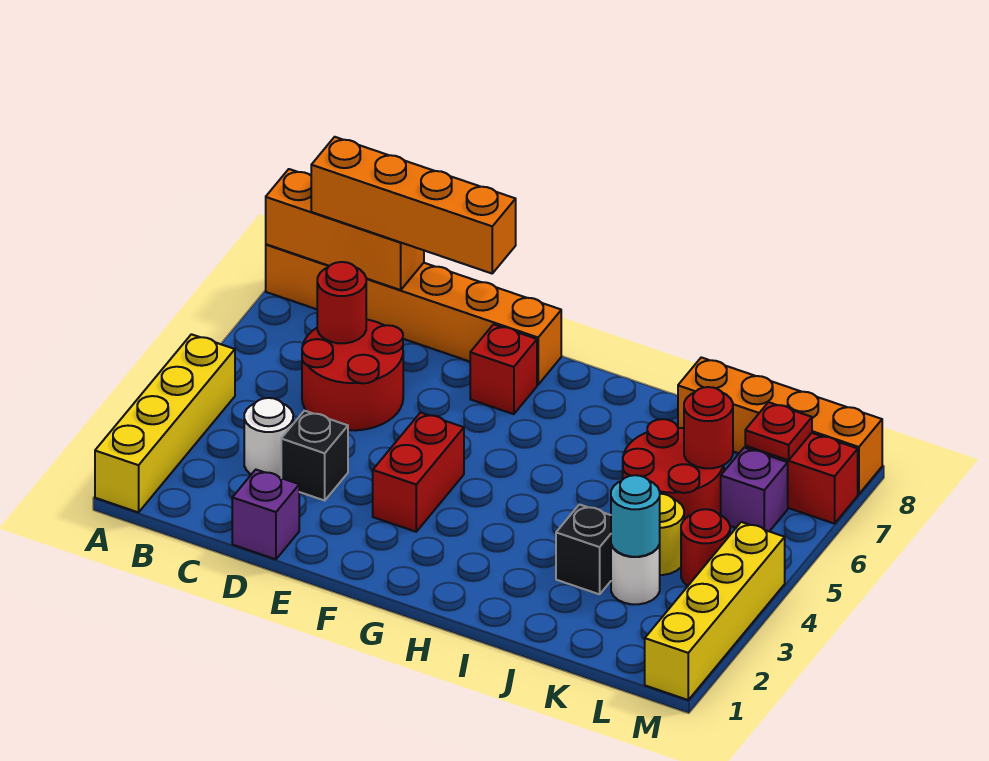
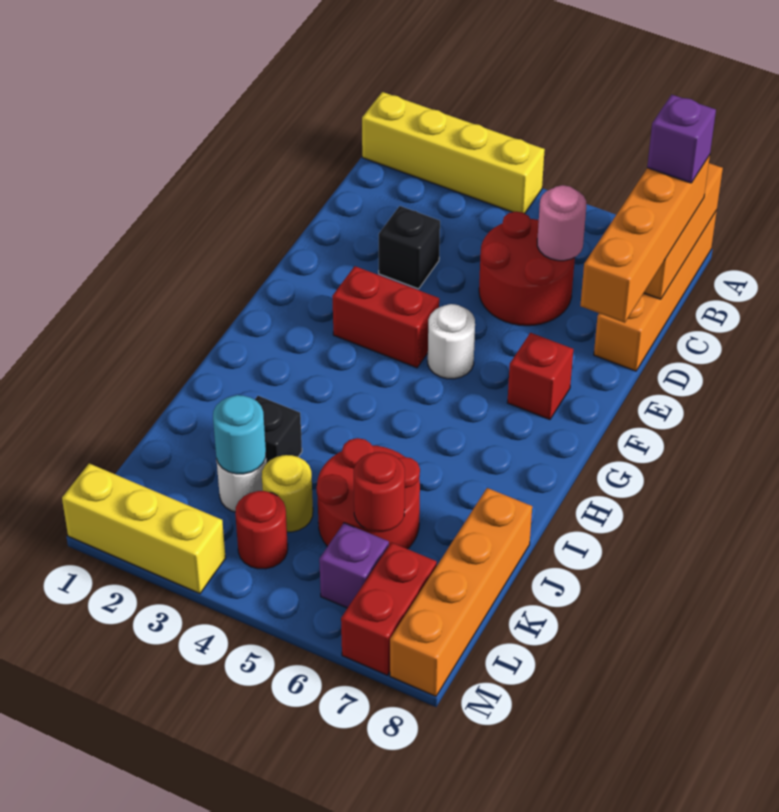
orange brick A8:F8 level 1 -> orange brick A8:D8 level 1
white round brick C3 level 1 -> white round brick F5 level 1
red round brick C6 level 2 -> pink round brick C6 level 2
purple brick D1 level 1 -> purple brick B8 level 4
red plate L7 level 2 -> none
yellow brick M1:M4 level 1 -> yellow brick M1:M3 level 1

